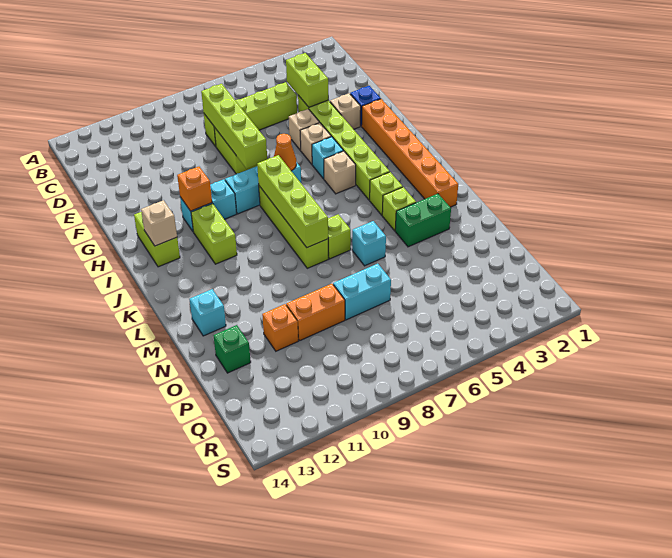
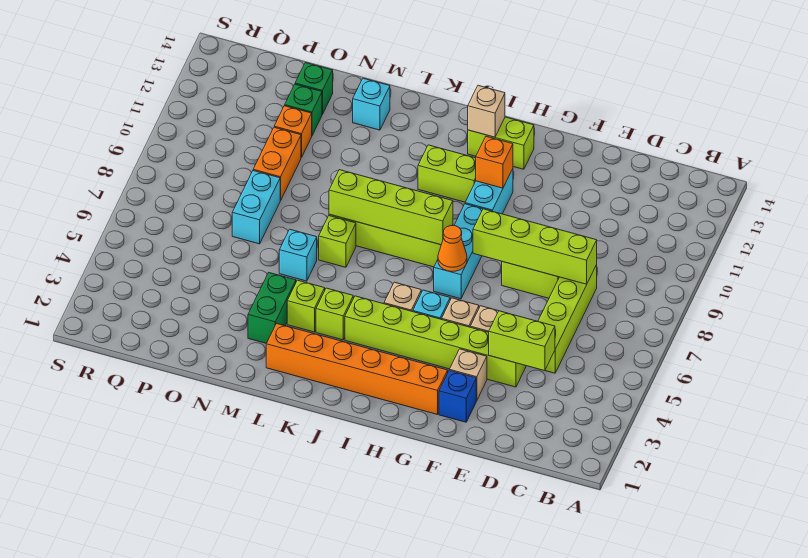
none -> green brick O12 level 1

